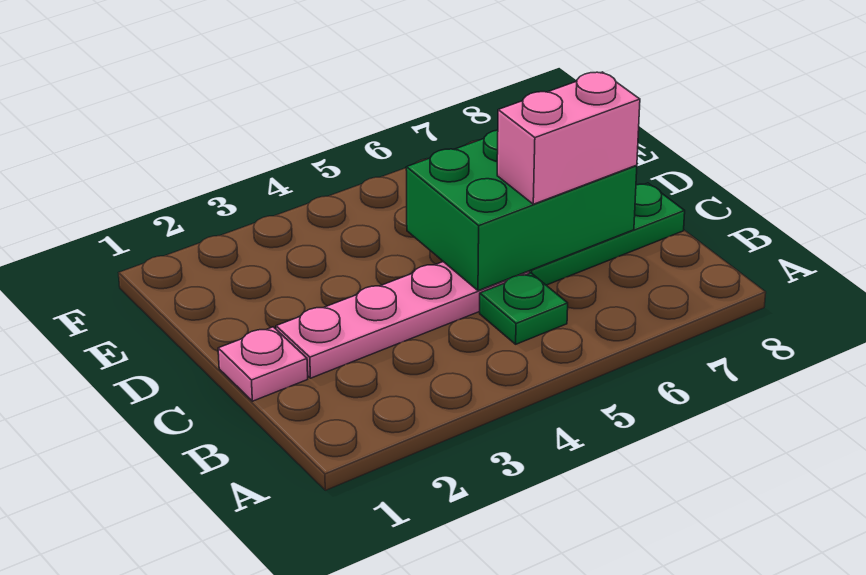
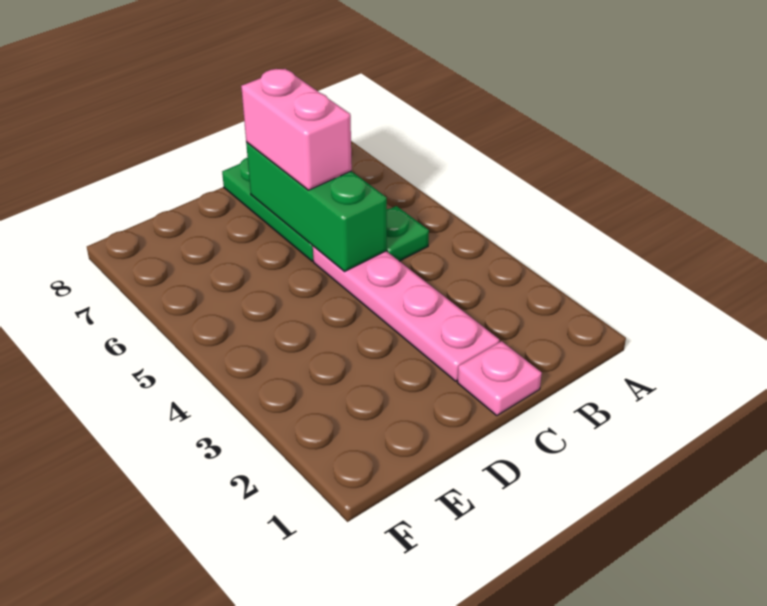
green brick C5:D7 level 2 -> green brick C5:C7 level 2

